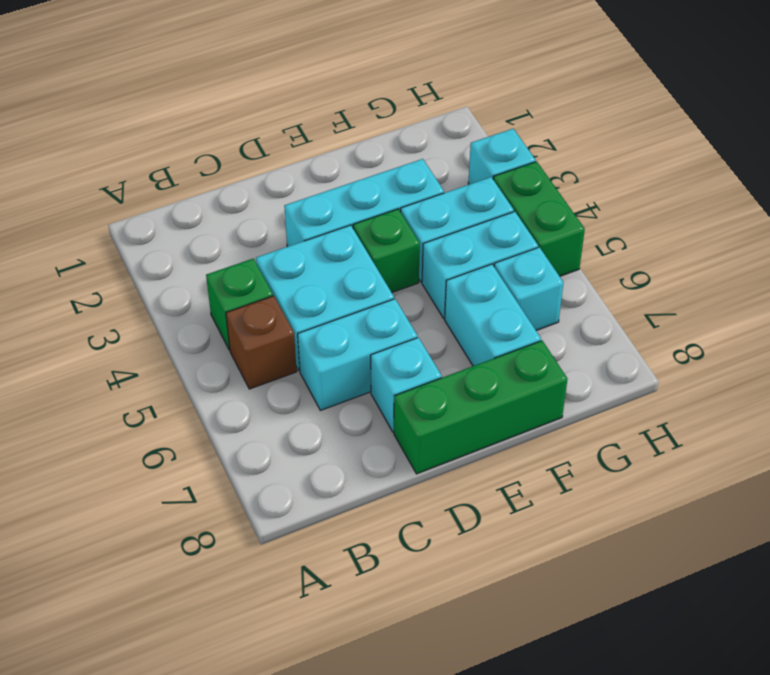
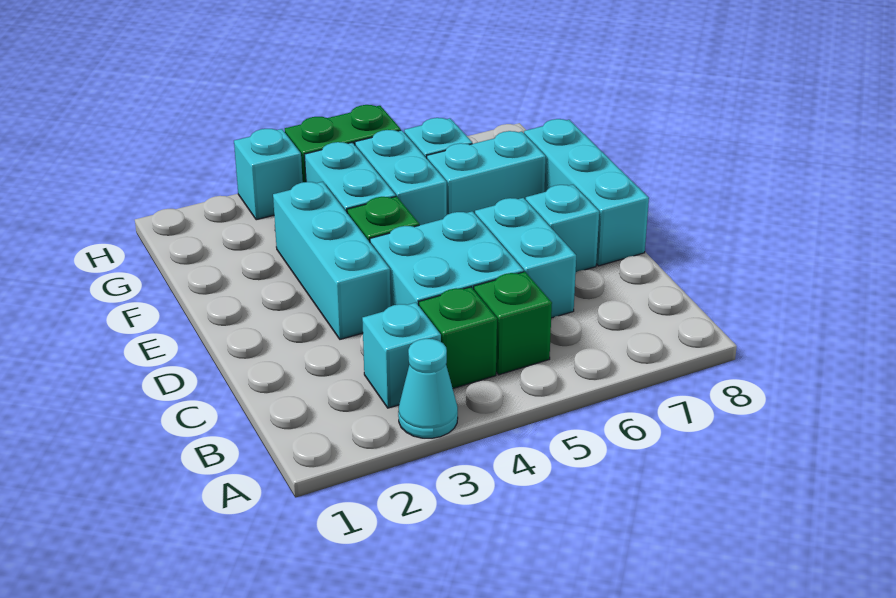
none -> cyan cone A3 level 1
none -> cyan brick B3 level 1
brown brick B5 level 1 -> green brick B5 level 1
green brick D8:F8 level 1 -> cyan brick D8:F8 level 1

